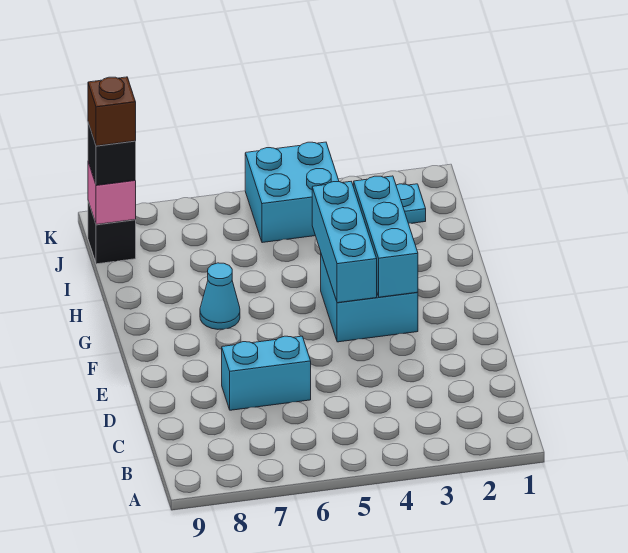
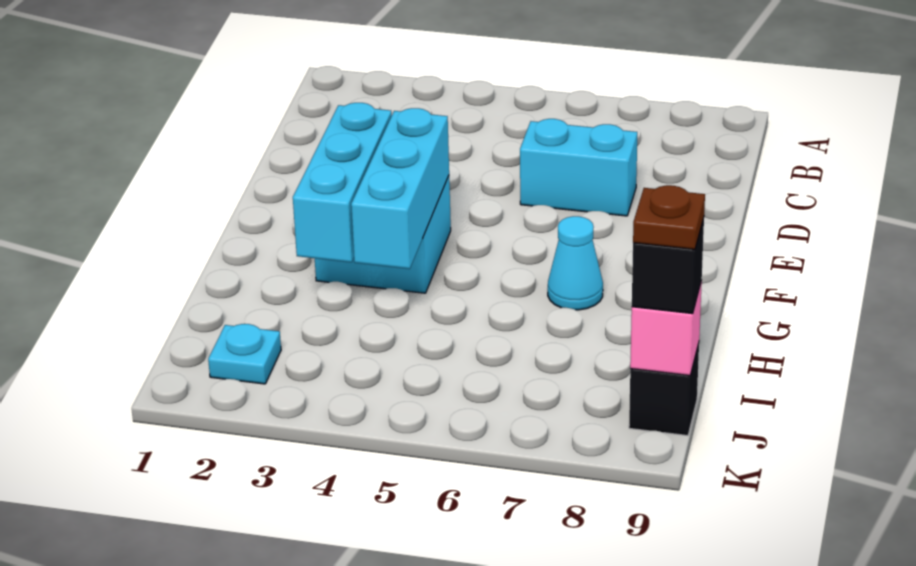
cyan brick J4:K5 level 1 -> none
brown brick J9 level 4 -> brown plate J9 level 4

